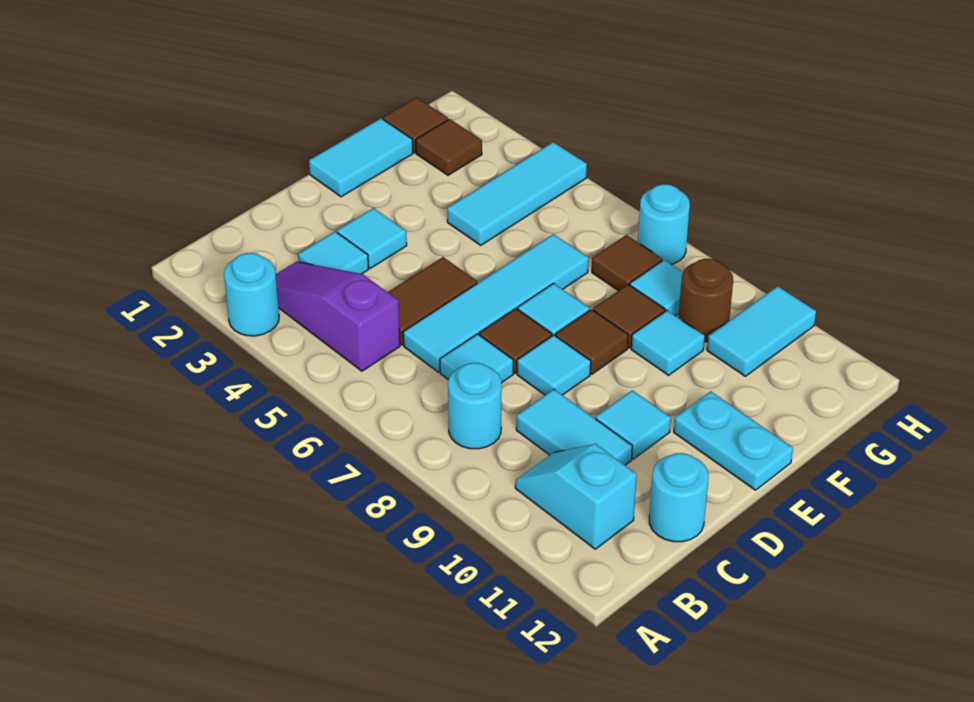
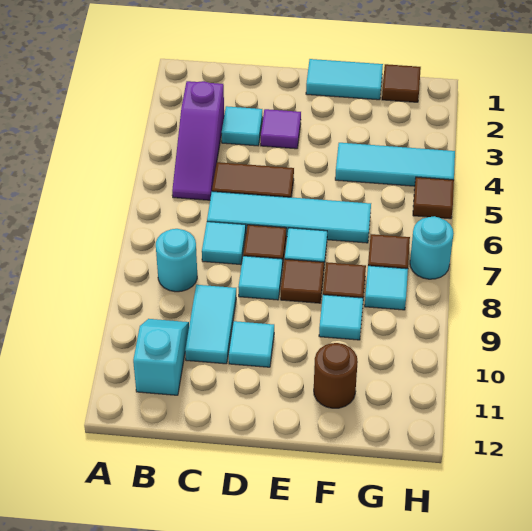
cyan round brick A3 level 1 -> none
purple slope B3:B5 level 1 top 5 -> purple slope B3:B5 level 1 top 3
cyan round brick C12 level 1 -> none
cyan tile D3 level 1 -> purple tile D3 level 1
cyan plate E11:E12 level 1 -> none
brown tile G2 level 1 -> brown tile H5 level 1
brown round brick G9 level 1 -> brown round brick F11 level 1
cyan tile G10:H10 level 1 -> none

